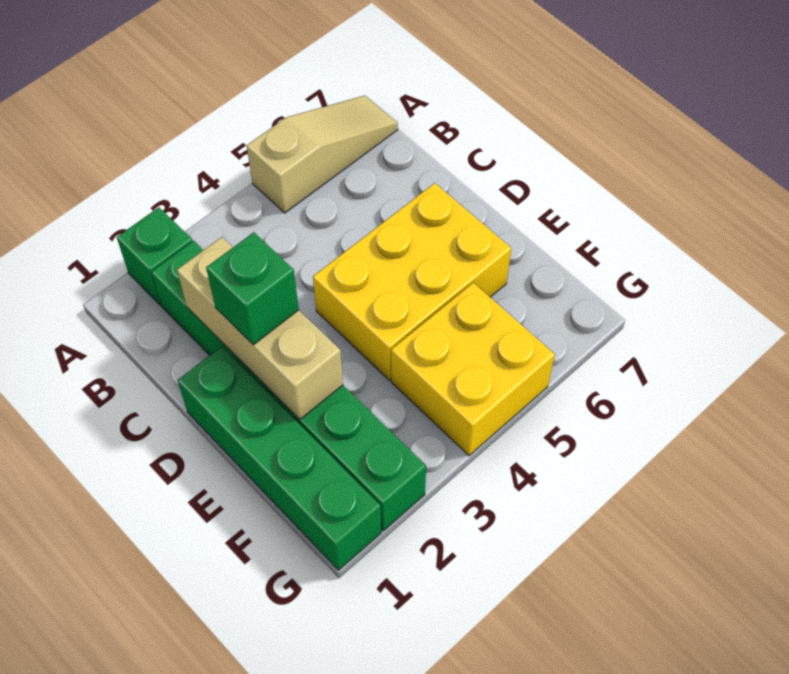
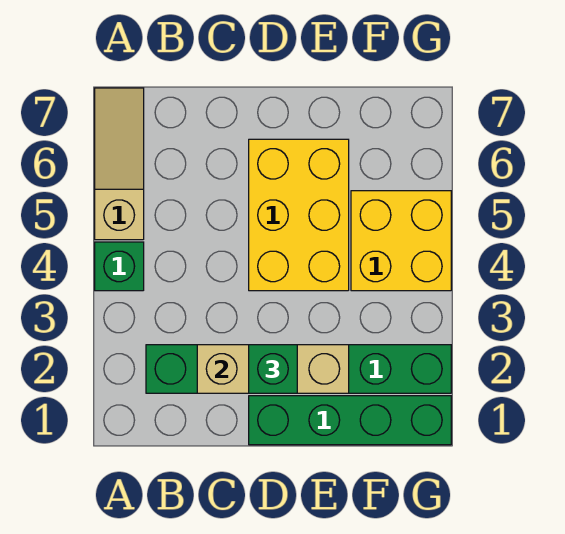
green brick A2 level 1 -> green brick A4 level 1

